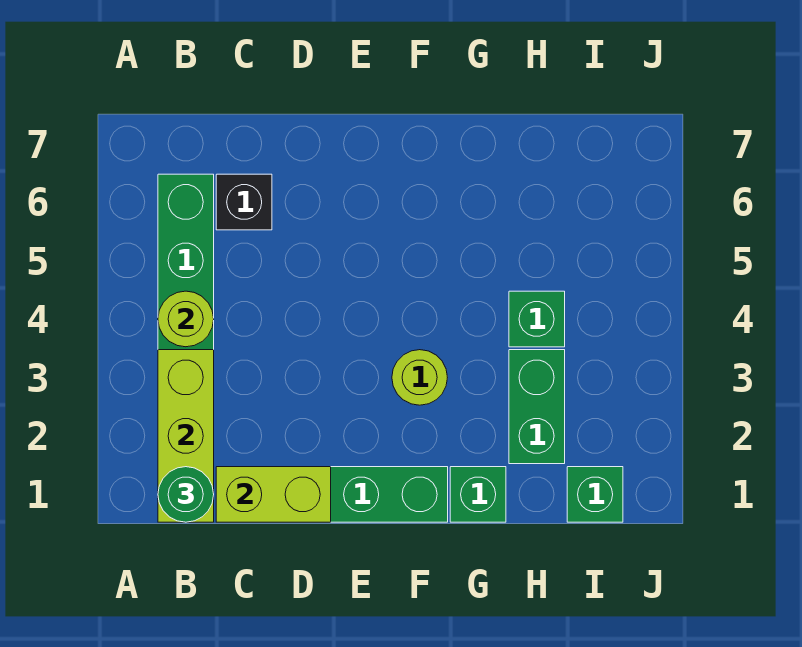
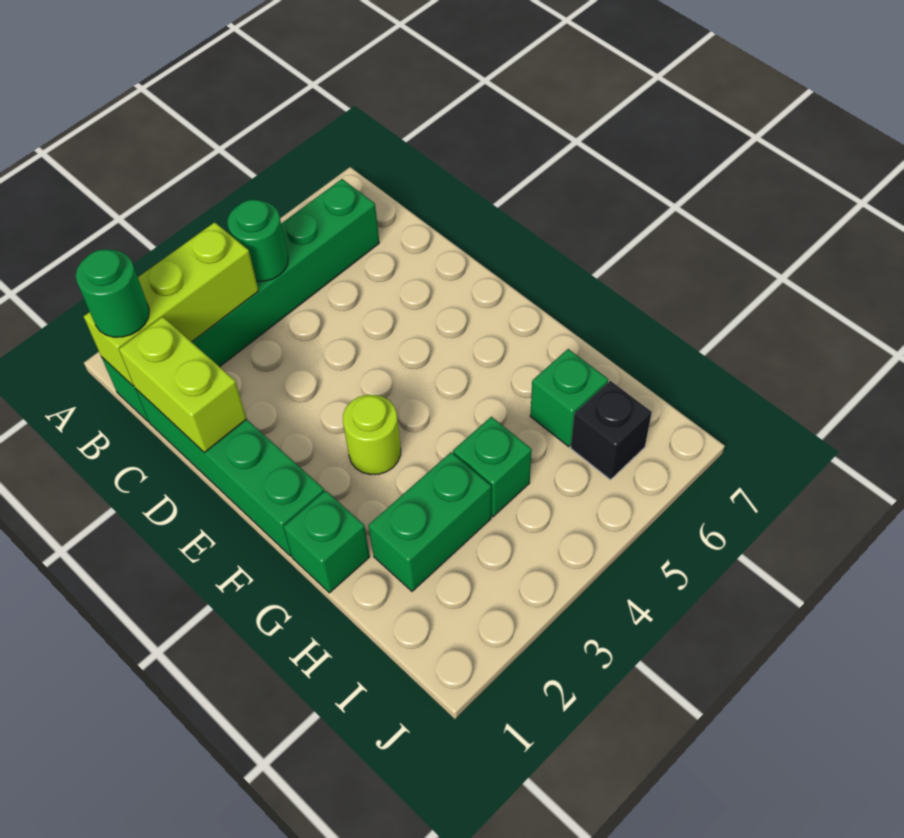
lime round brick B4 level 2 -> green round brick B4 level 2
black brick C6 level 1 -> black brick I6 level 1
green brick I1 level 1 -> green brick H6 level 1

